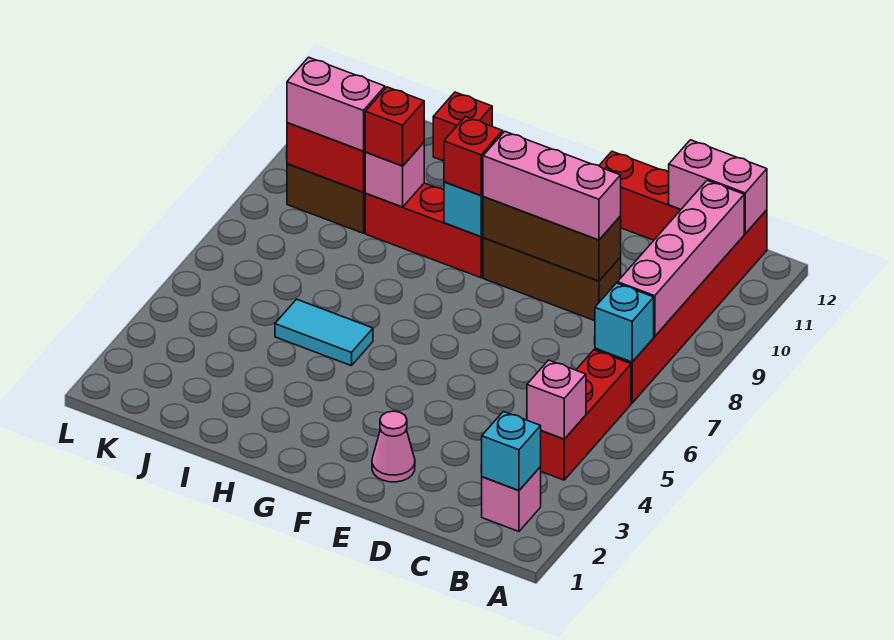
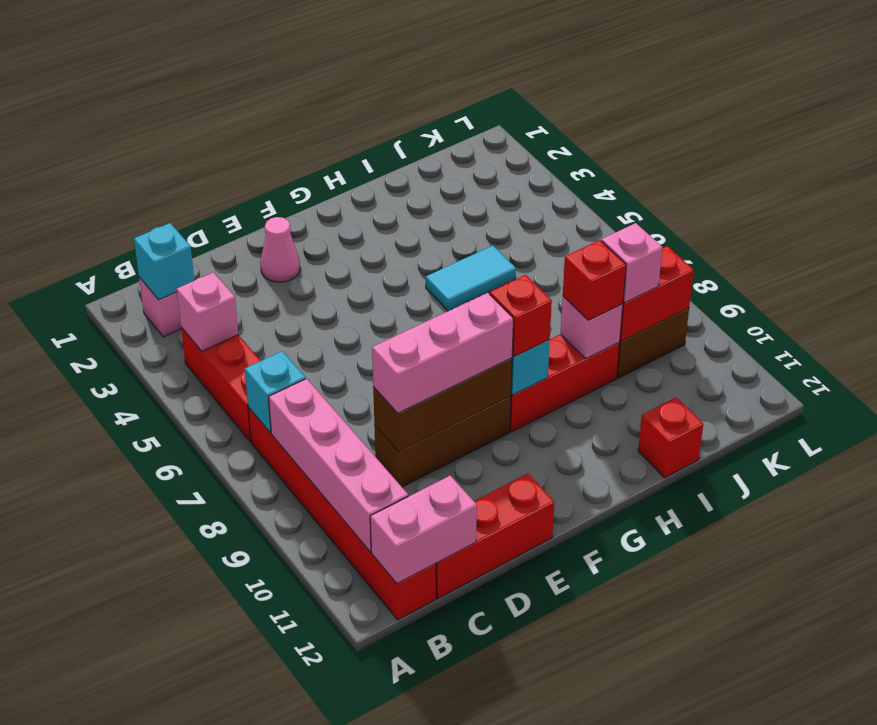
pink brick J9:K9 level 3 -> pink brick J9 level 3

